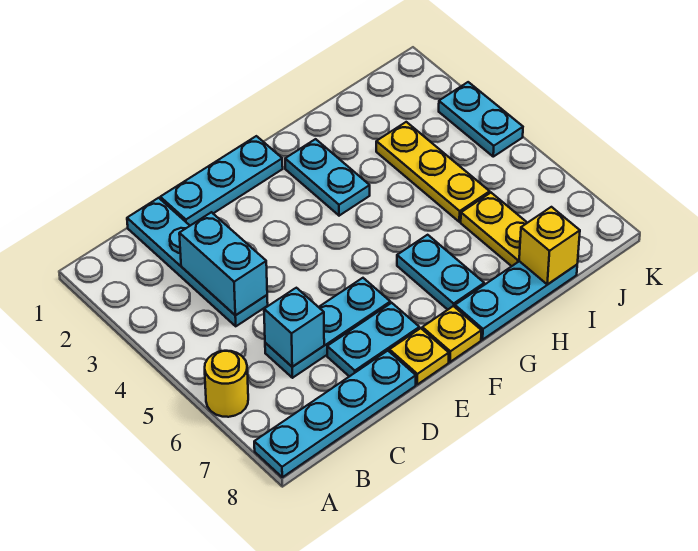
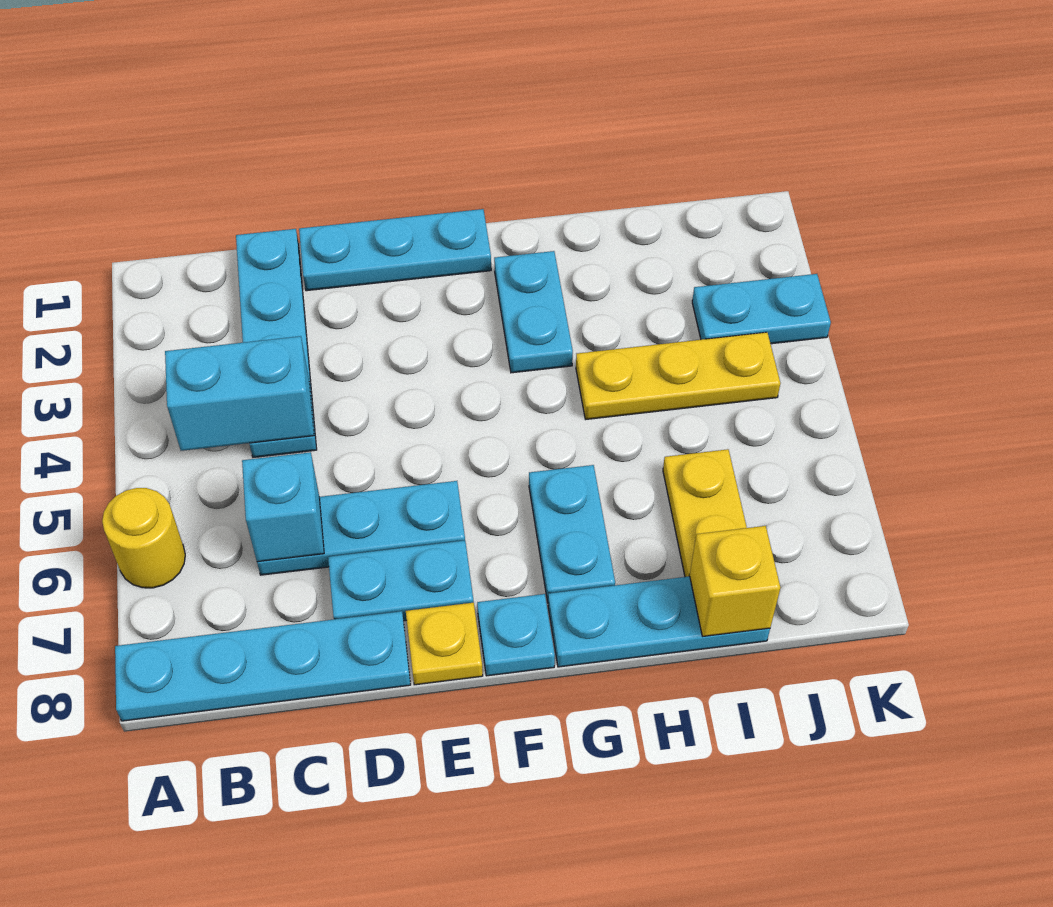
cyan brick C3:C4 level 2 -> cyan brick B4:C4 level 2
yellow plate F8 level 1 -> cyan plate F8 level 1
yellow plate I3:I5 level 1 -> yellow plate H4:J4 level 1
cyan plate K3:K4 level 1 -> cyan plate J3:K3 level 1

